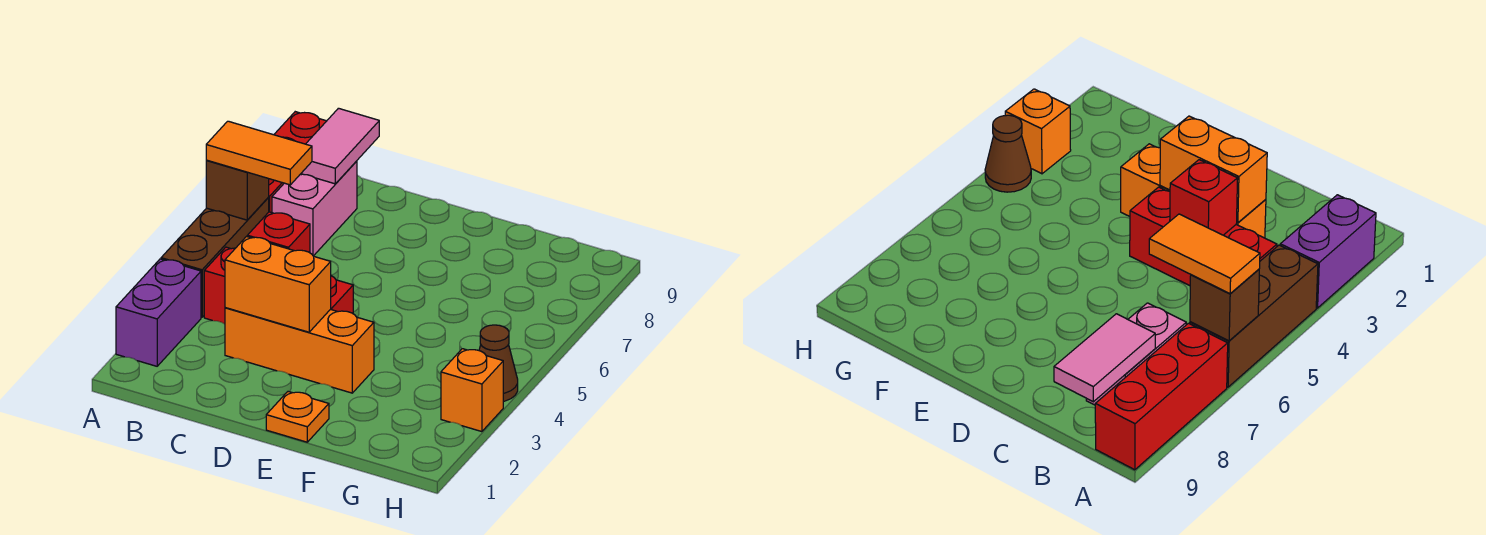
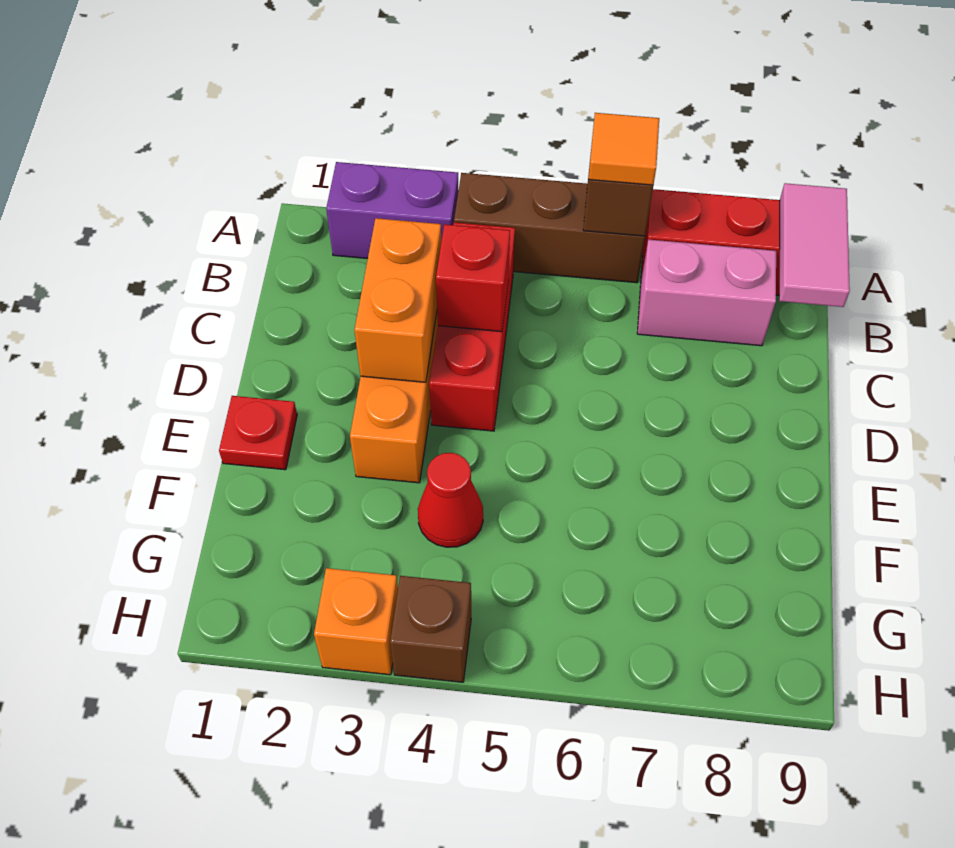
orange tile A6:B6 level 3 -> orange tile A6 level 3
pink tile B8:B9 level 2 -> pink tile A9:B9 level 2
orange plate E1 level 1 -> red plate E1 level 1
none -> red cone F4 level 1
brown cone H4 level 1 -> brown brick H4 level 1

